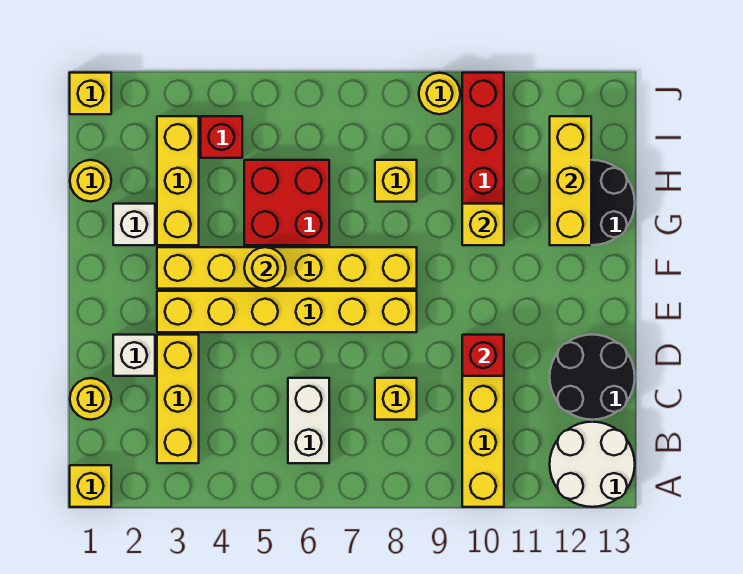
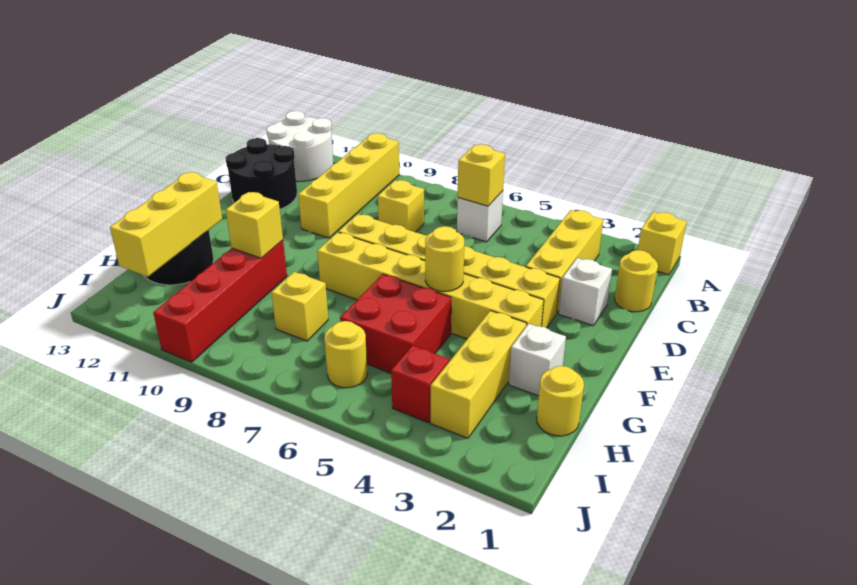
white brick B6:C6 level 1 -> white brick B6 level 1
red brick D10 level 2 -> none
yellow brick J1 level 1 -> yellow brick B6 level 2
yellow round brick J9 level 1 -> yellow round brick I6 level 1

